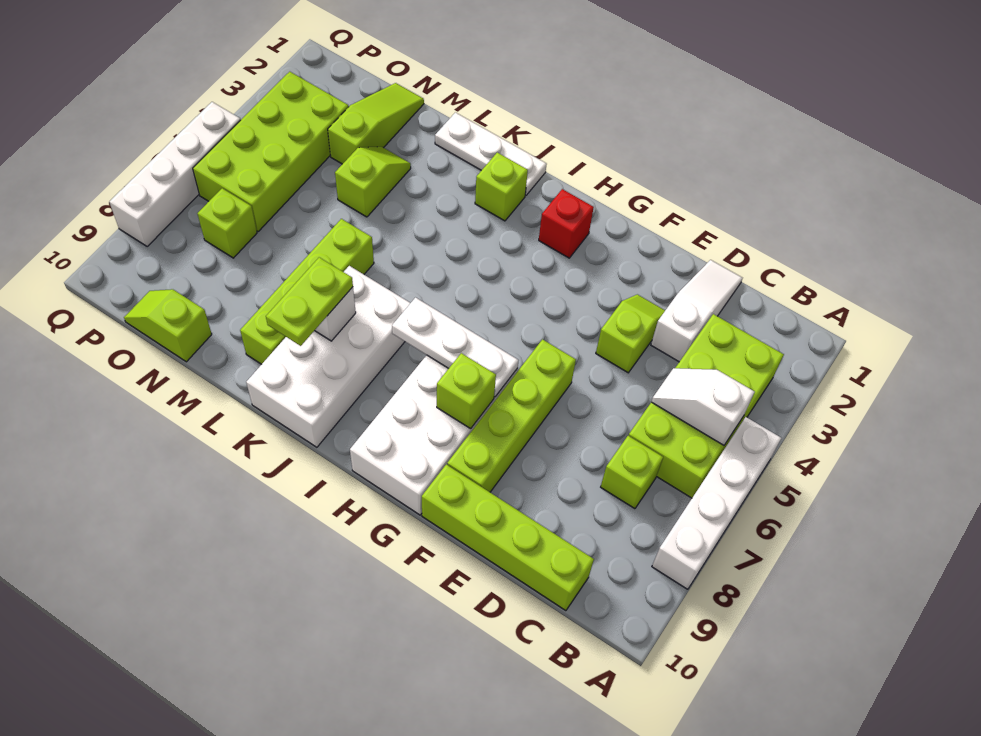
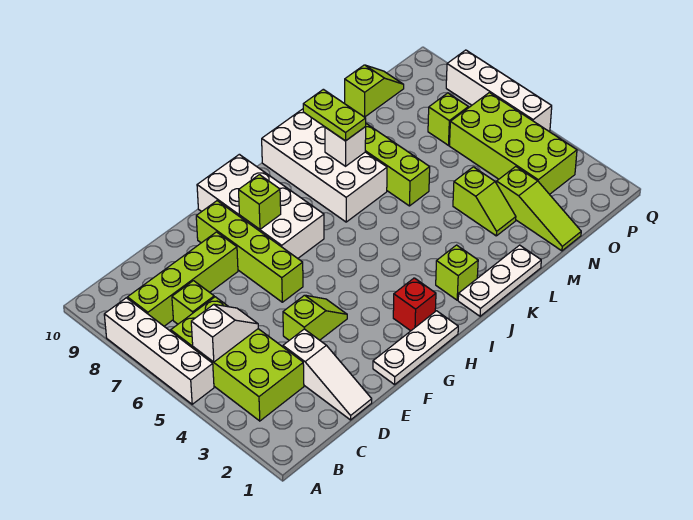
lime brick C10:F10 level 1 -> lime brick B8:E8 level 1
lime slope E3:E4 level 1 top 4 -> lime slope E4:F4 level 1 top E
white plate G7:I7 level 2 -> white plate F1:H1 level 1

